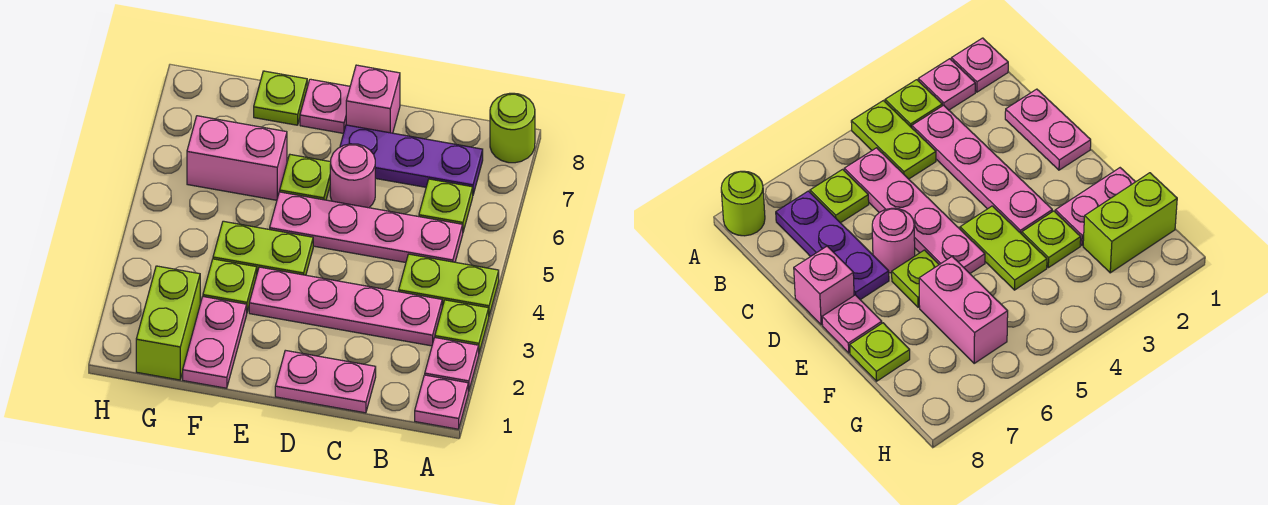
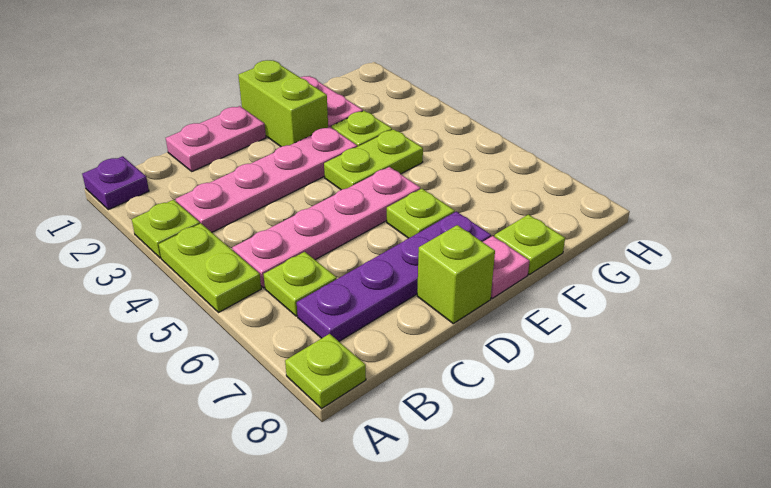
pink plate A1 level 1 -> purple plate A1 level 1
pink plate A2 level 1 -> none
lime plate A4:B4 level 1 -> lime plate A4:A5 level 1
lime round brick A8 level 1 -> lime plate A8 level 1
purple plate B7:D7 level 1 -> purple plate B7:E7 level 1
pink round brick D6 level 1 -> none
pink brick D8 level 1 -> lime brick D8 level 1
pink brick F6:G6 level 1 -> none
lime brick G1:G2 level 1 -> lime brick E1:E2 level 1

